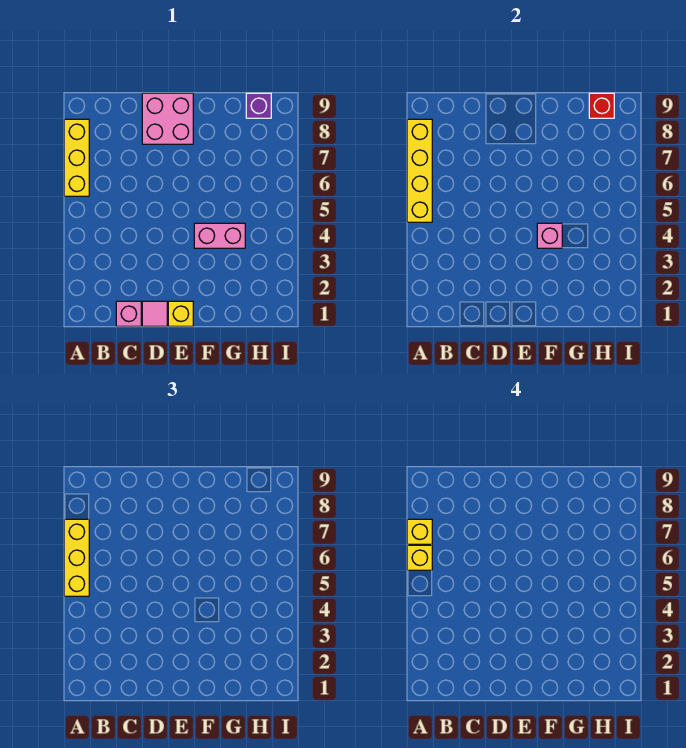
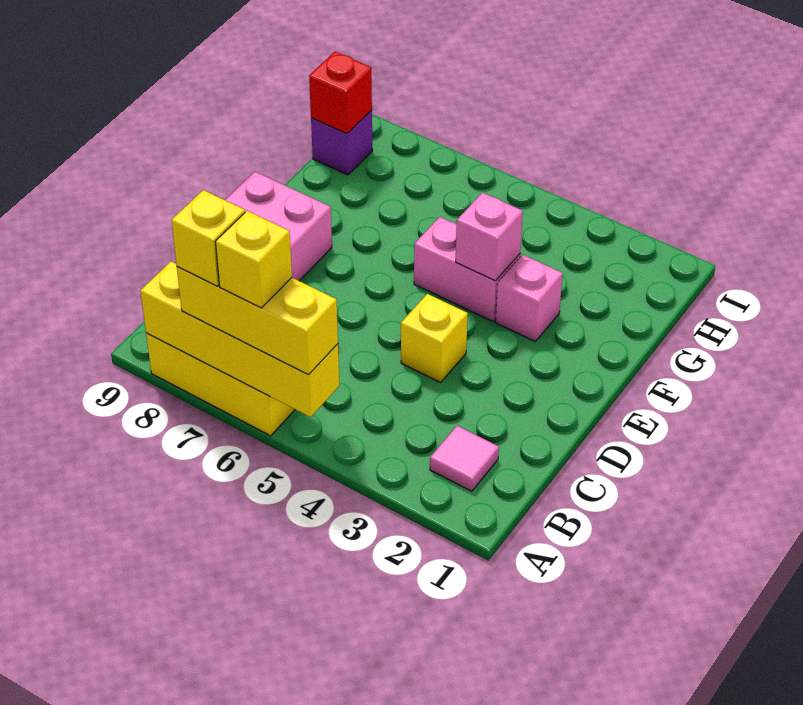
pink brick C1 level 1 -> pink brick F3 level 1
pink tile D1 level 1 -> pink tile B2 level 1
yellow brick E1 level 1 -> yellow brick D4 level 1
pink brick F4:G4 level 1 -> pink brick F4:F5 level 1

